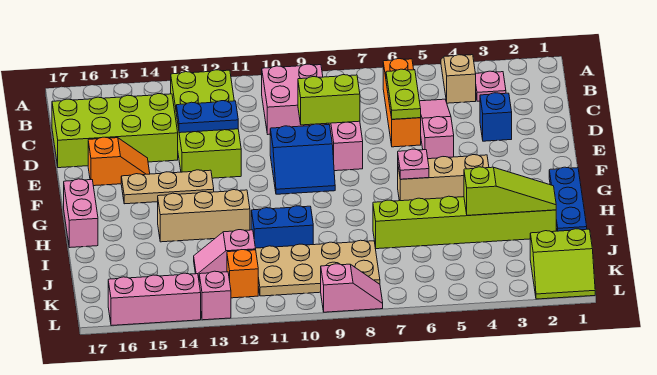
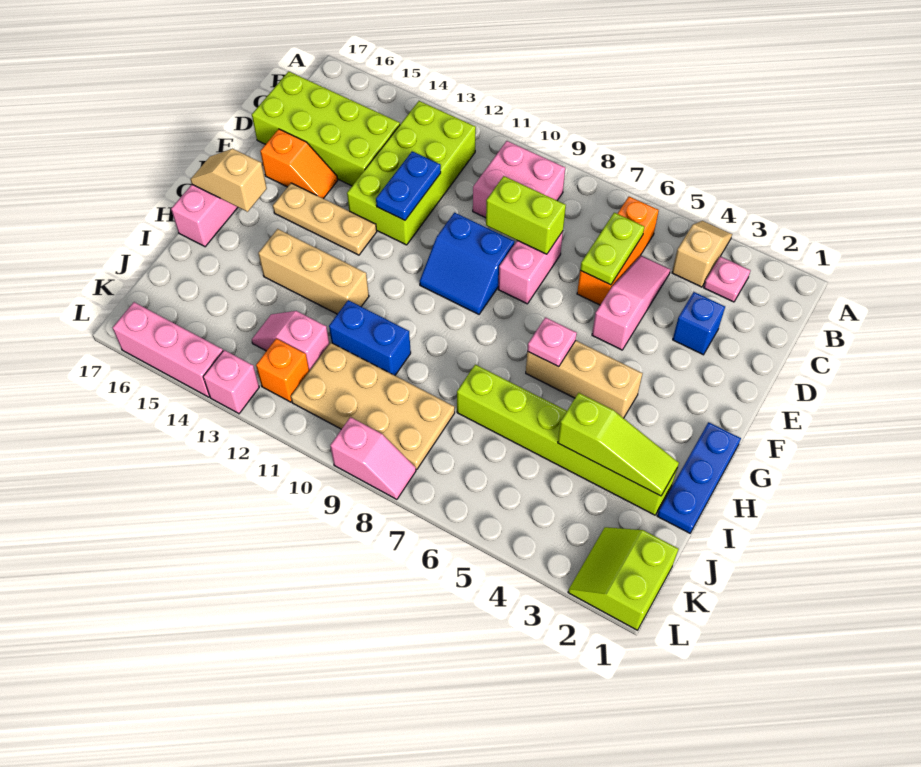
blue plate D12:D13 level 2 -> blue plate D12:E12 level 2
none -> tan slope G16:G17 level 2 top 16
lime slope K1:L2 level 1 top K -> lime slope K1:L2 level 1 top 1

